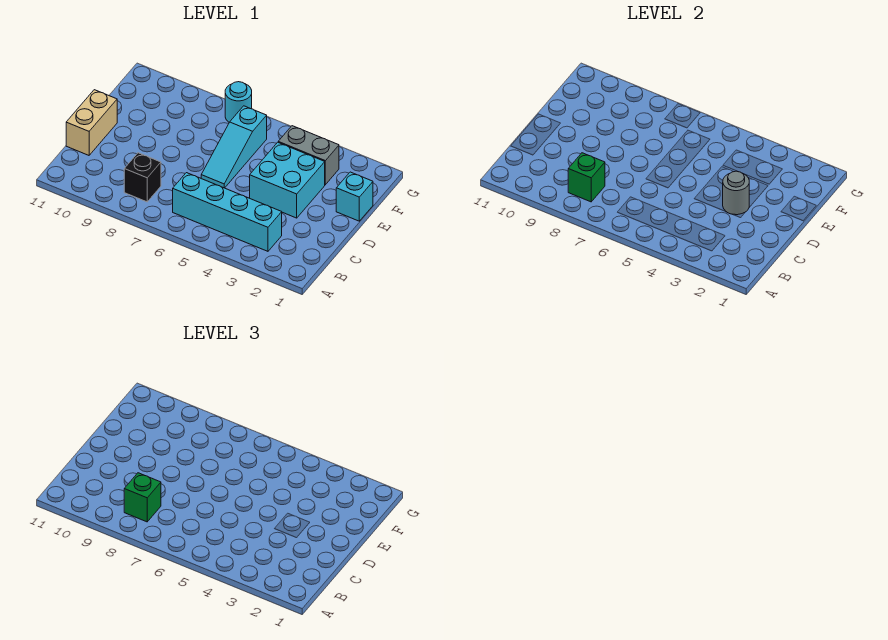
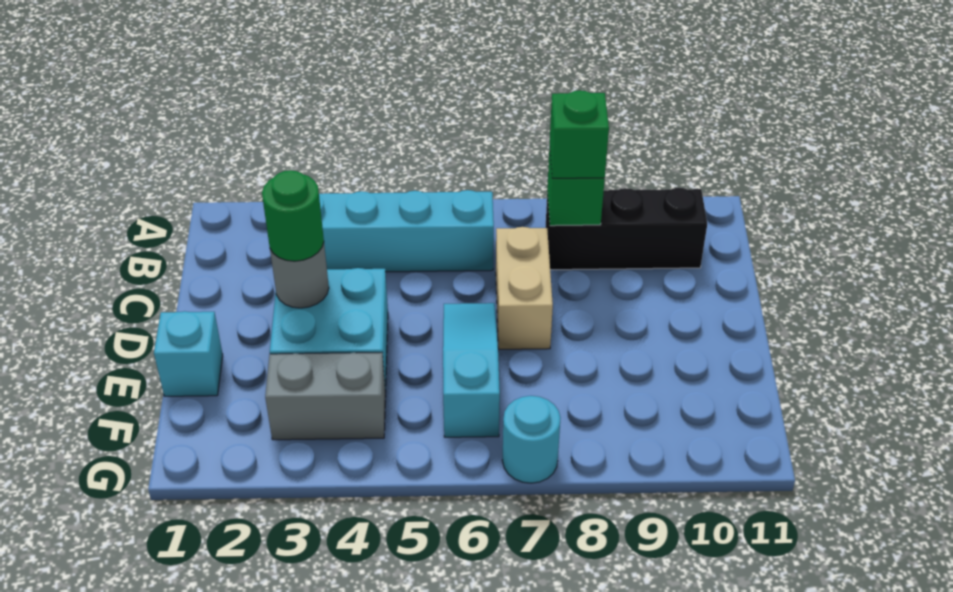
black brick B8 level 1 -> black brick B8:B10 level 1
tan brick C11:D11 level 1 -> tan brick C7:D7 level 1
none -> green round brick D3 level 3

